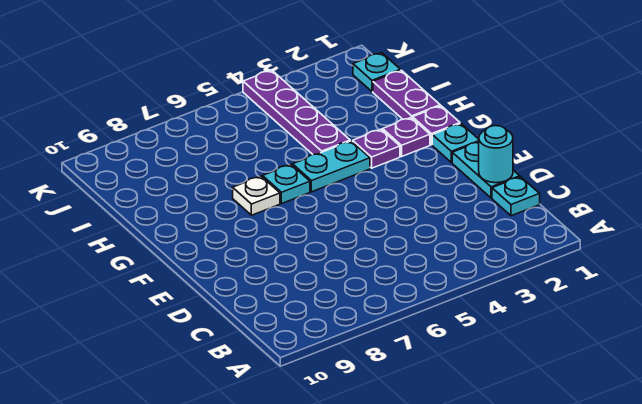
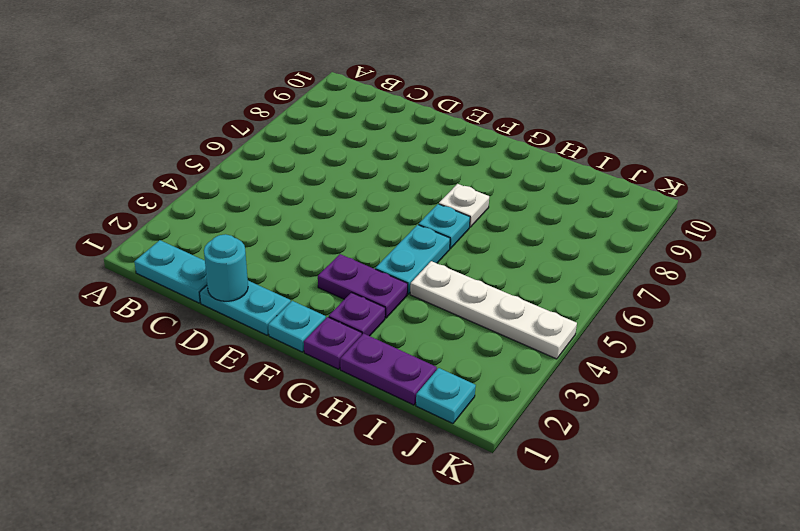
cyan plate C1 level 1 -> cyan plate B1:C1 level 1
purple plate G3 level 1 -> purple plate F3:G3 level 1
purple plate H4:K4 level 1 -> white plate H4:K4 level 1

